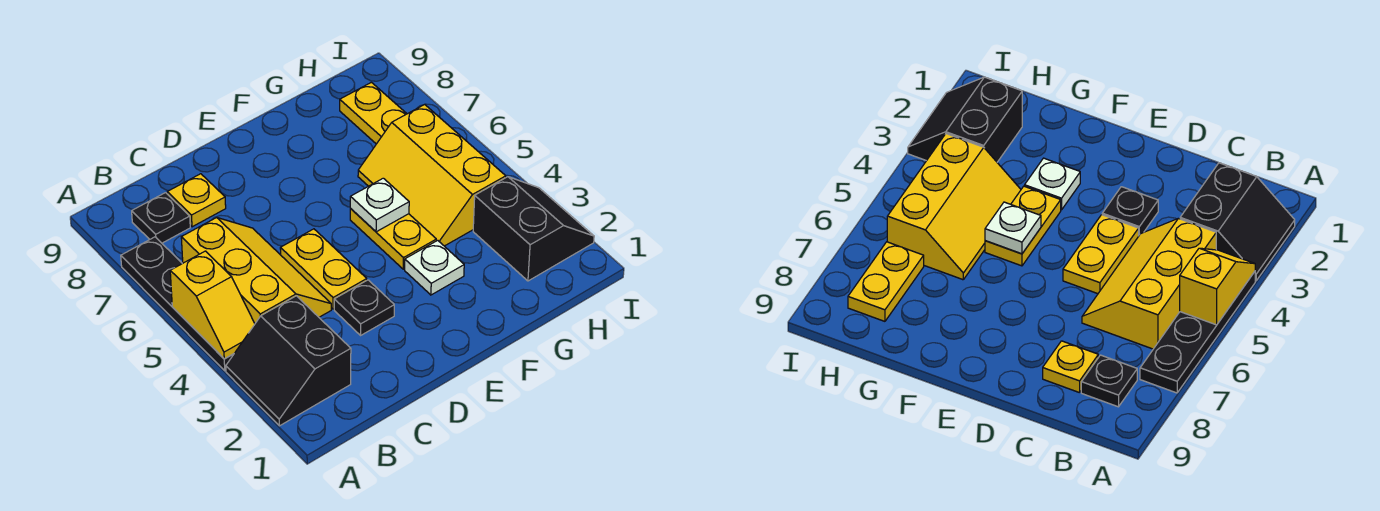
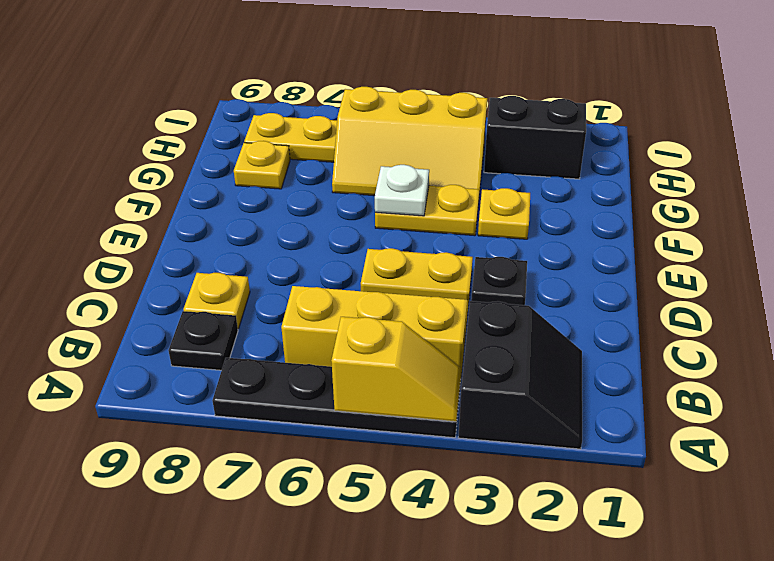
black slope A2:B3 level 1 top B -> black slope A2:B3 level 1 top 3
white plate F3 level 1 -> yellow plate F3 level 1
none -> yellow plate G8 level 1

